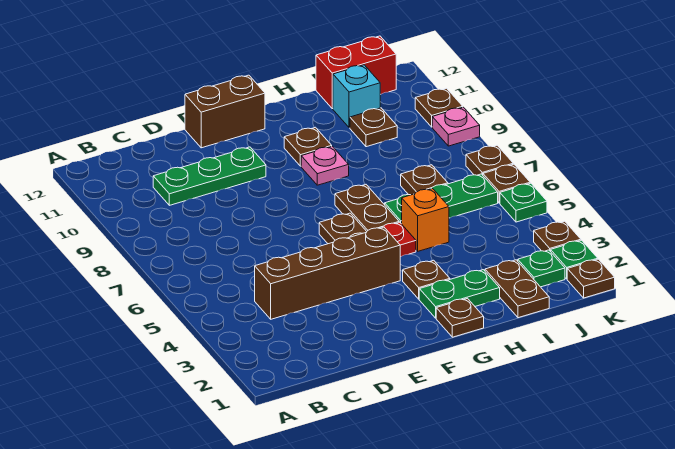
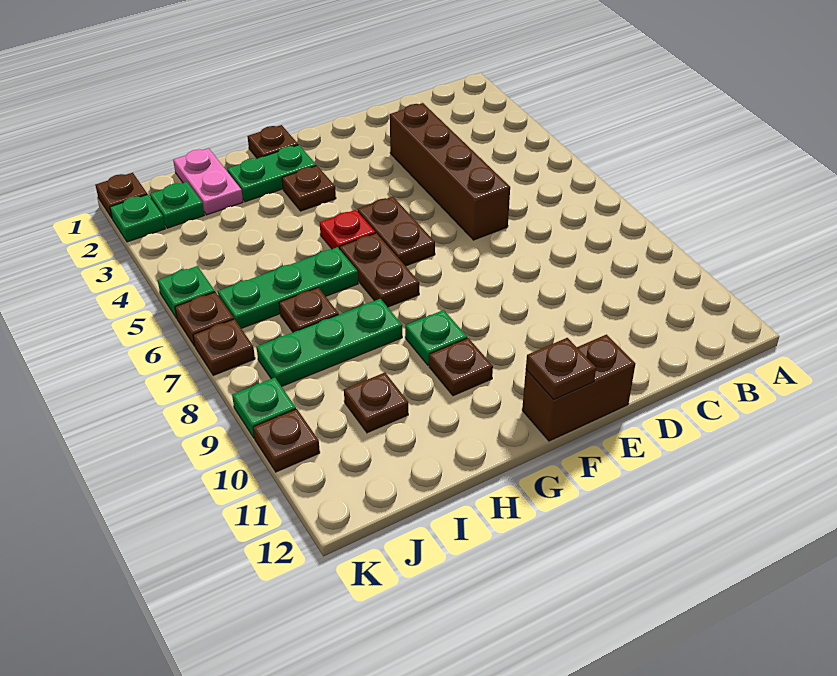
brown brick C4:F4 level 1 -> brown brick D3:D6 level 1
green plate C10:E10 level 1 -> green plate H8:J8 level 1
pink plate G9 level 1 -> green plate G9 level 1
orange brick H5 level 1 -> none
brown plate I1:I2 level 1 -> pink plate I1:I2 level 1
cyan brick I11 level 1 -> none
red brick I12:J12 level 1 -> none
brown plate K3 level 1 -> brown plate F12 level 2
pink plate K9 level 1 -> green plate K9 level 1

